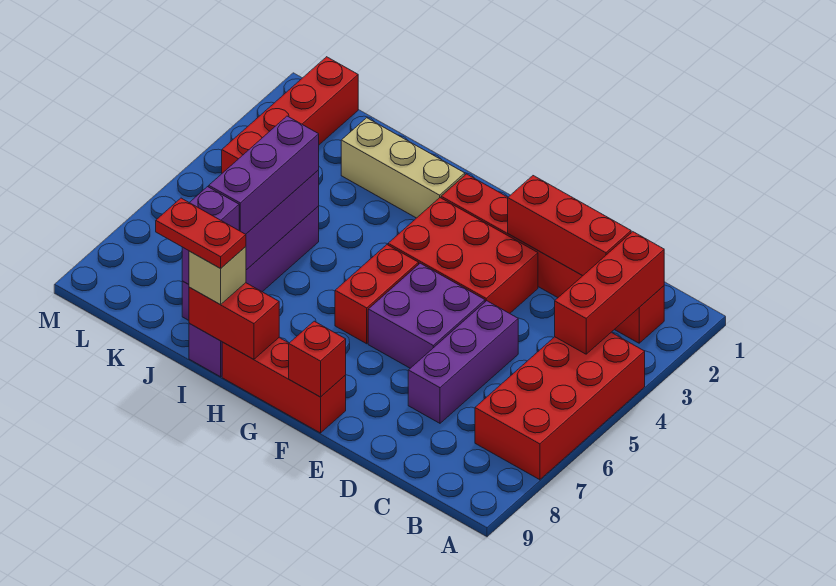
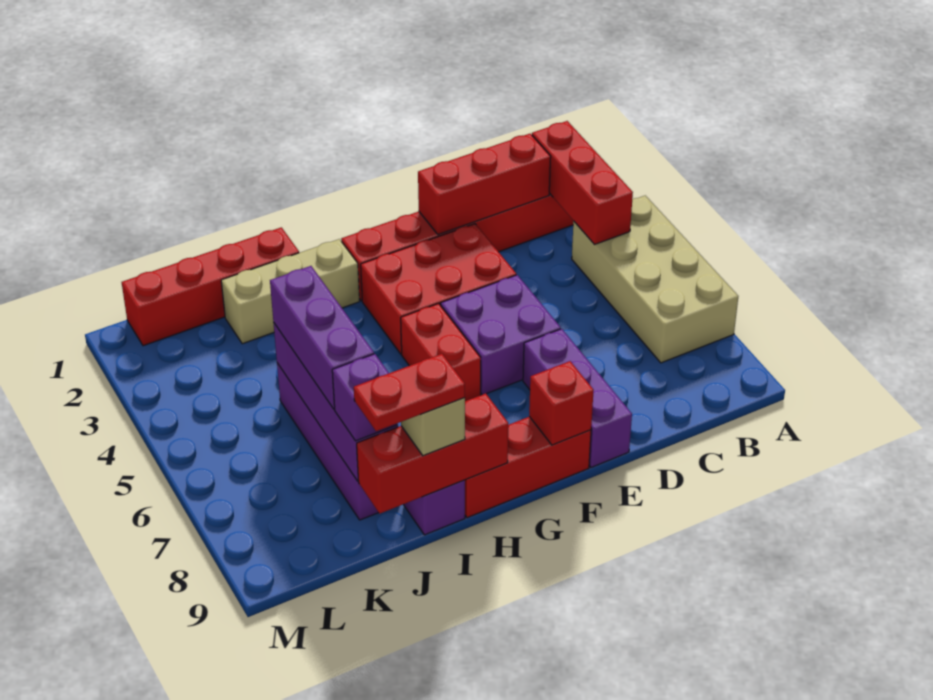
red brick A4:B7 level 1 -> tan brick A4:B7 level 1
purple brick D5:D7 level 1 -> purple brick E7:E9 level 1
red brick H9:I9 level 2 -> red brick H9:J9 level 2
red brick L1:L4 level 1 -> red brick I1:L1 level 1

